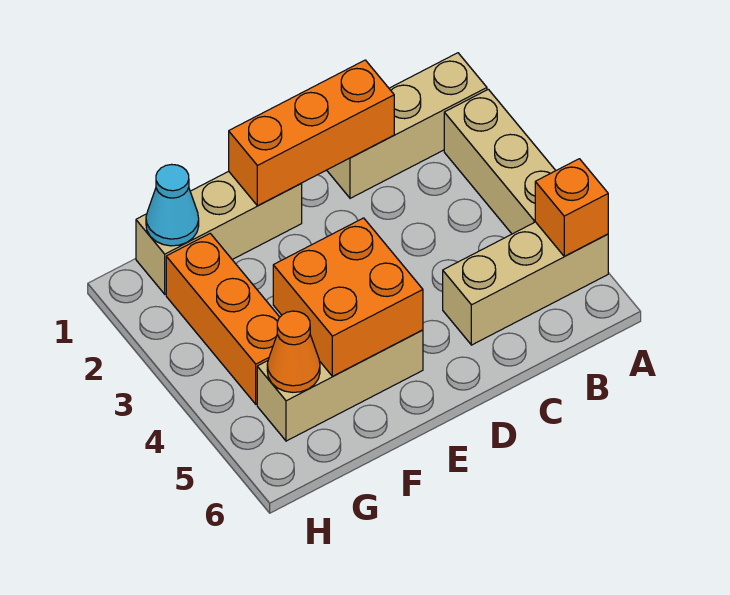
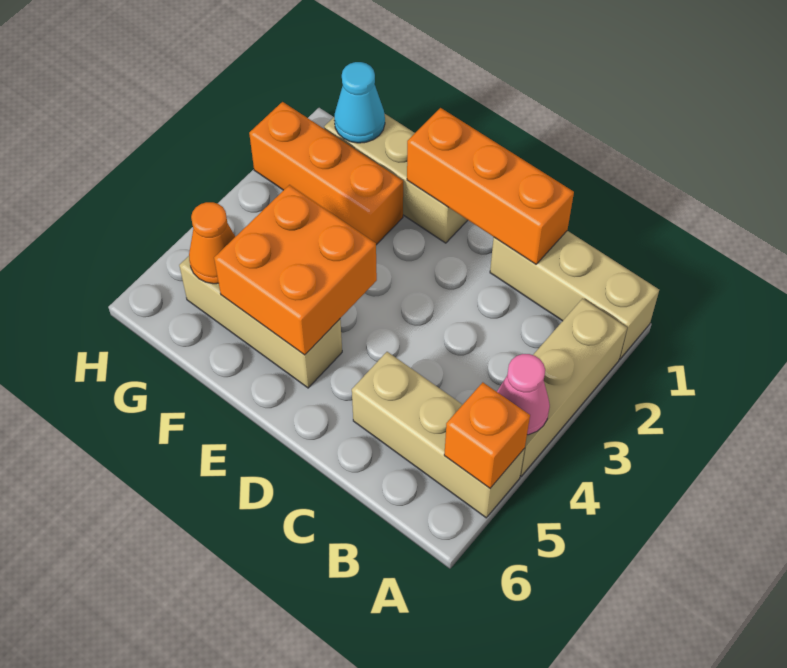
none -> pink cone A4 level 2
orange brick G2:G4 level 1 -> orange brick F2:H2 level 1

